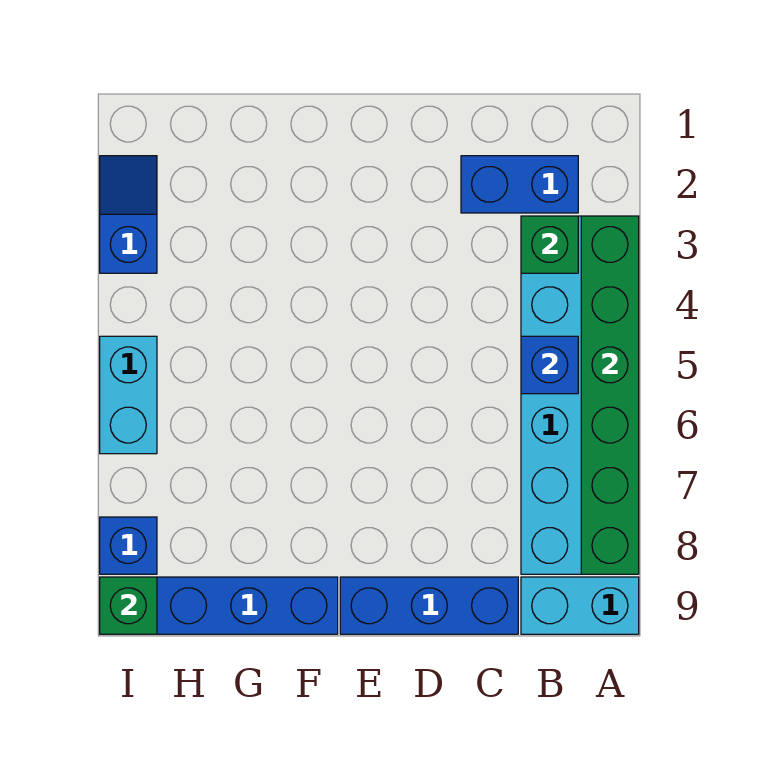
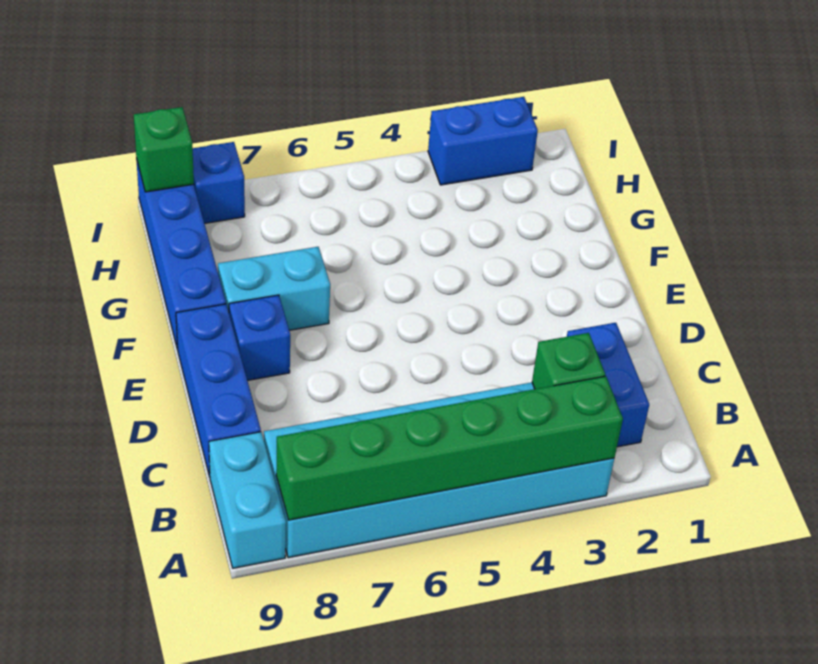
blue brick B5 level 2 -> blue brick E8 level 1
blue slope I2:I3 level 1 top 3 -> blue brick I2:I3 level 1
cyan brick I5:I6 level 1 -> cyan brick F7:F8 level 1

